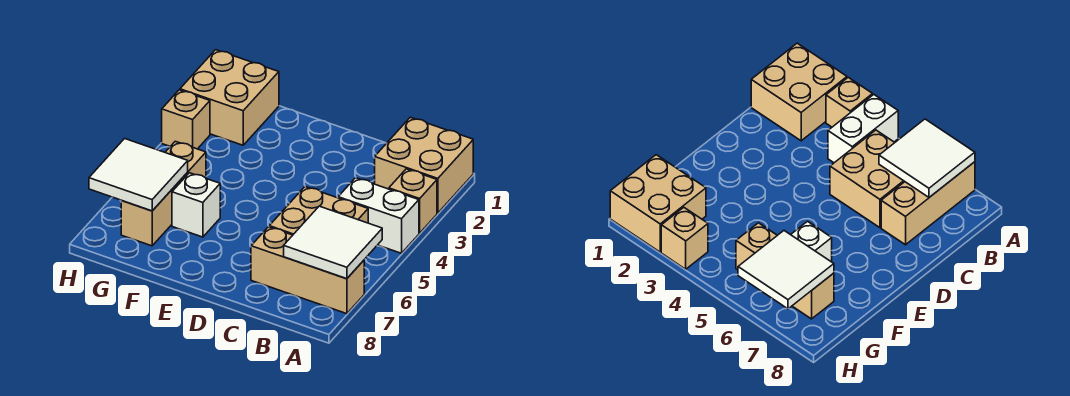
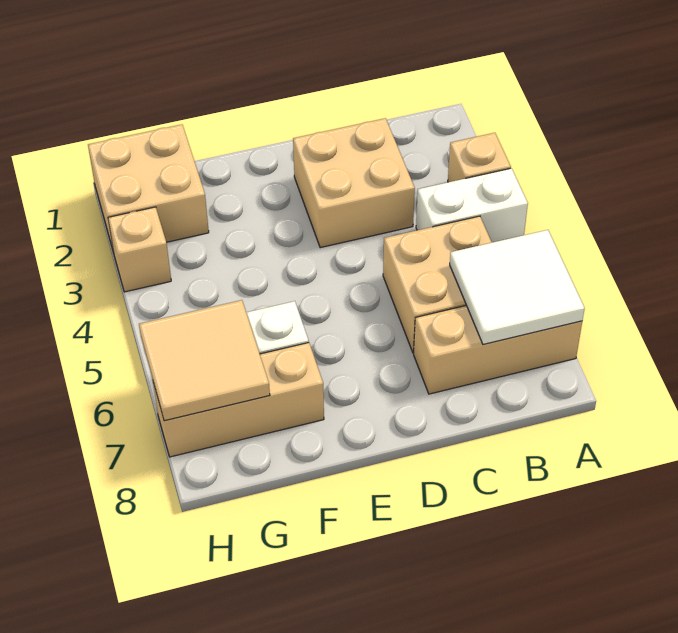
tan brick A1:B2 level 1 -> tan brick C2:D3 level 1
tan brick G5:G7 level 1 -> tan brick F7:H7 level 1
white tile G6:H7 level 2 -> tan tile G6:H7 level 2

